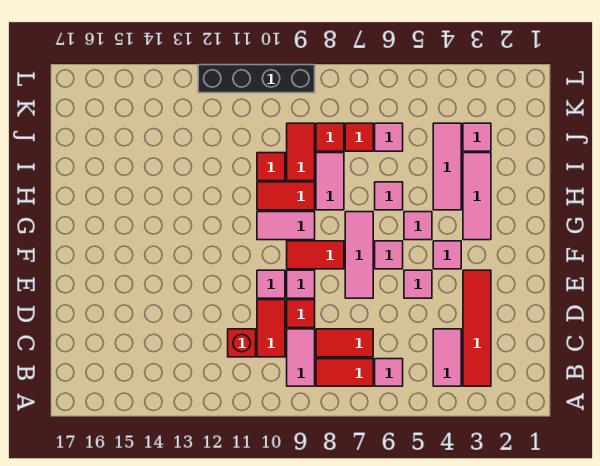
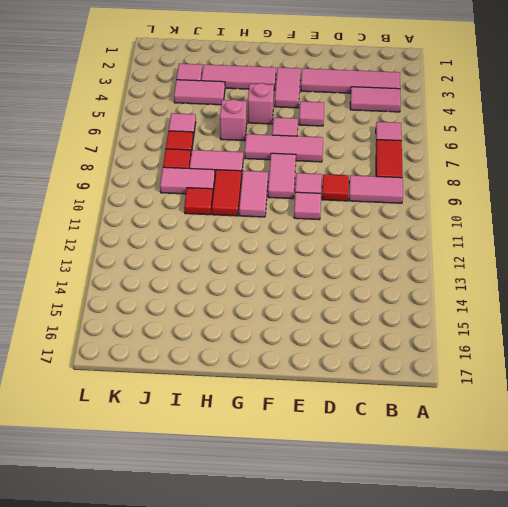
red tile B3:E3 level 1 -> pink tile B3:E3 level 1
red tile C7:C8 level 1 -> none
red tile C10:D10 level 1 -> none
red brick C11 level 1 -> none
pink tile F4 level 1 -> pink tile F3:F4 level 1
red tile F8:F9 level 1 -> pink tile F8:F9 level 1
pink tile G5 level 1 -> pink brick G5 level 1
pink tile H4:J4 level 1 -> pink tile I4:J4 level 1
pink tile H6 level 1 -> pink brick H6 level 1
red tile I9:J9 level 1 -> pink tile I9:J9 level 1
black brick L9:L12 level 1 -> none

